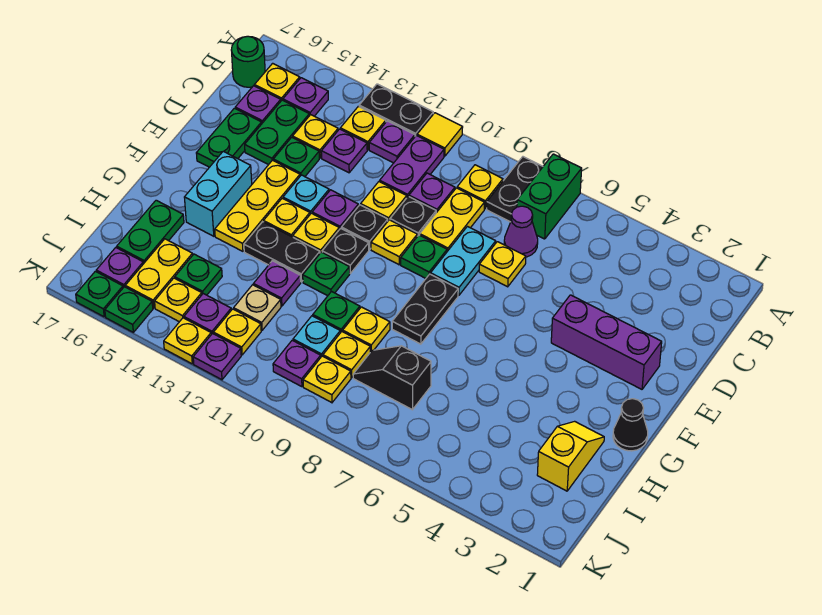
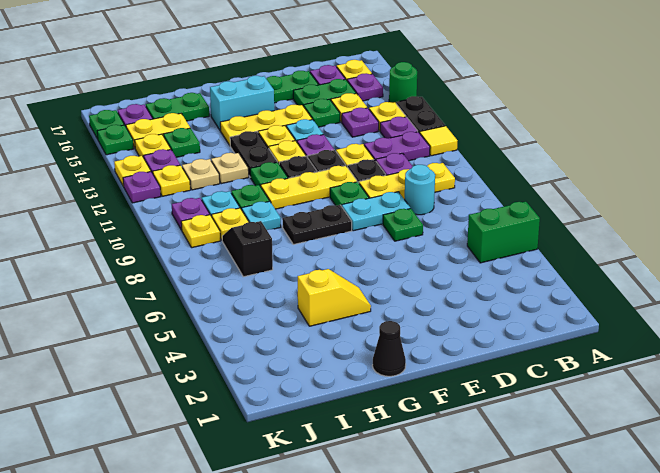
green brick A7:B7 level 1 -> green brick A5:B5 level 1
black plate A8:B8 level 1 -> none
green round brick B17 level 1 -> green round brick A14 level 1
purple cone C7 level 1 -> none
none -> cyan round brick C8 level 1
yellow plate D7 level 1 -> green plate D7 level 1
purple brick E2:E4 level 1 -> none
yellow plate E10 level 1 -> yellow plate E10:G10 level 1
yellow slope H2:I2 level 1 top I -> yellow slope G4:H4 level 1 top H
yellow plate H9 level 1 -> cyan plate H9 level 1
purple plate H12 level 1 -> tan plate H12 level 1

